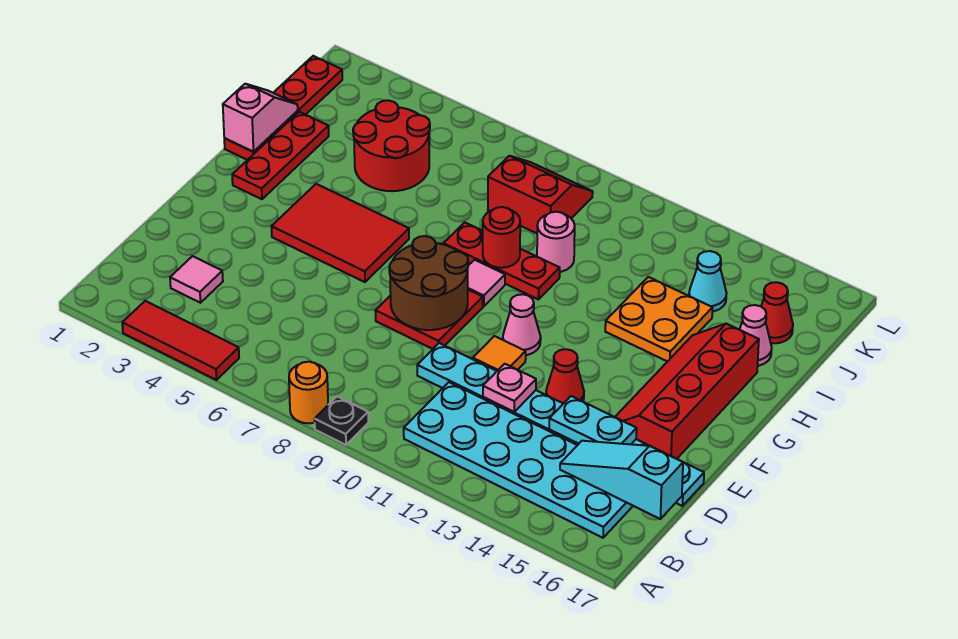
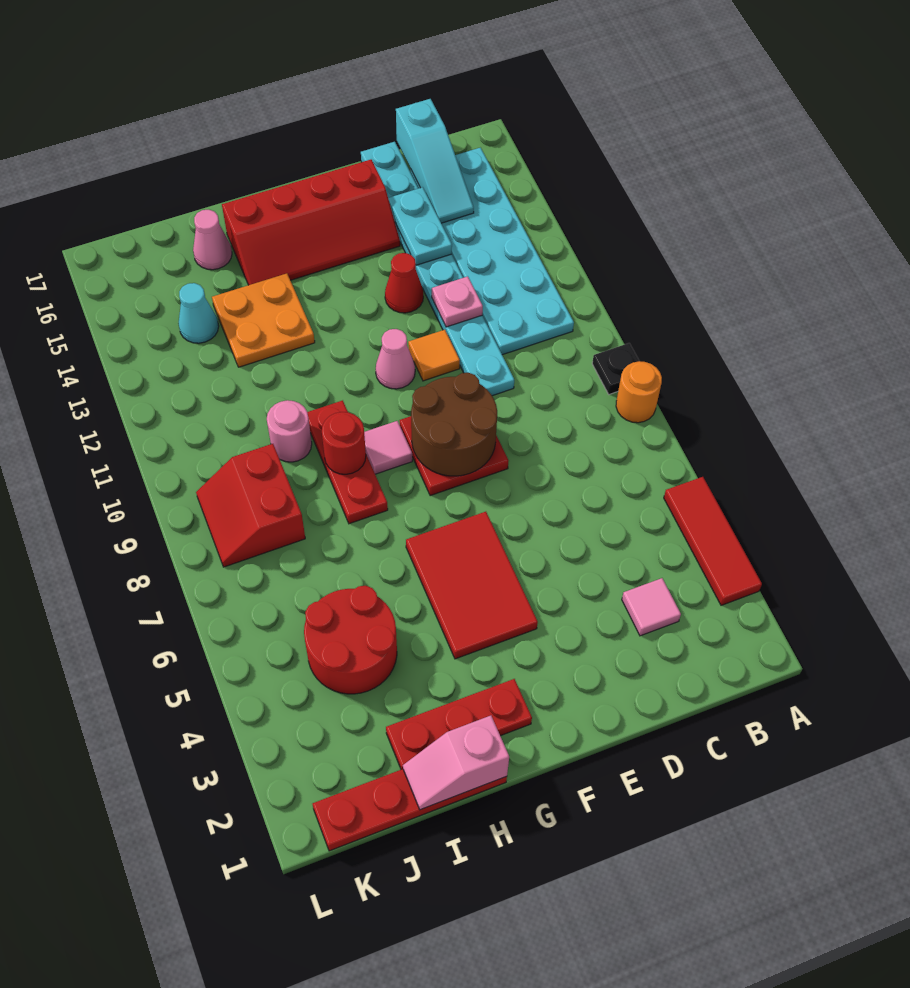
red cone J16 level 1 -> none

